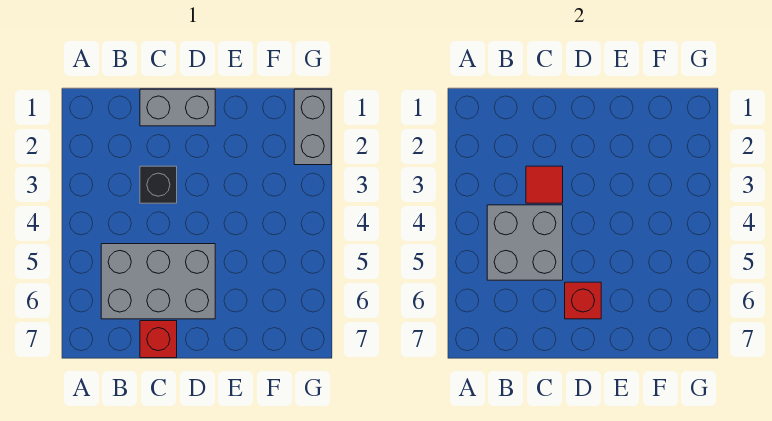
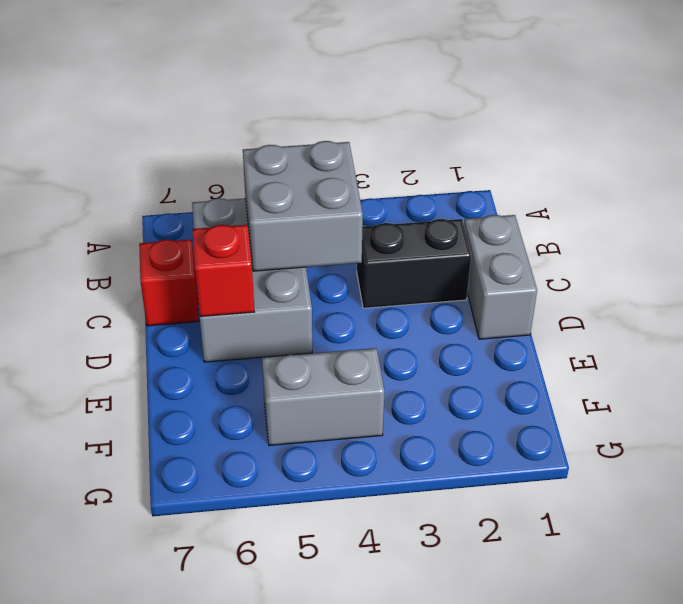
black brick C3 level 1 -> black brick C2:C3 level 1
red tile C3 level 2 -> none
grey brick G1:G2 level 1 -> grey brick F4:F5 level 1

